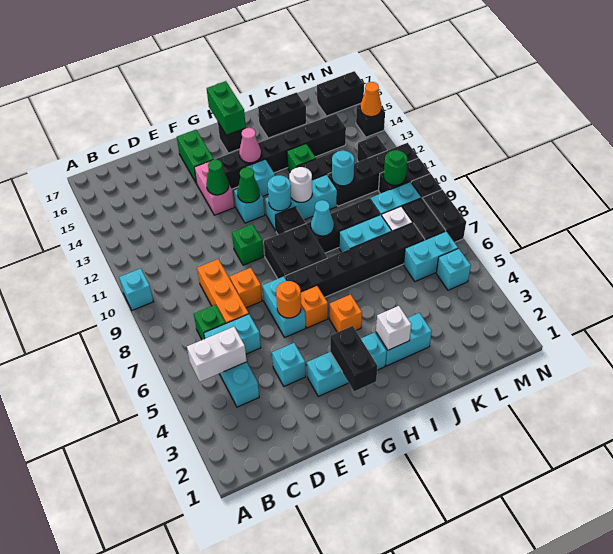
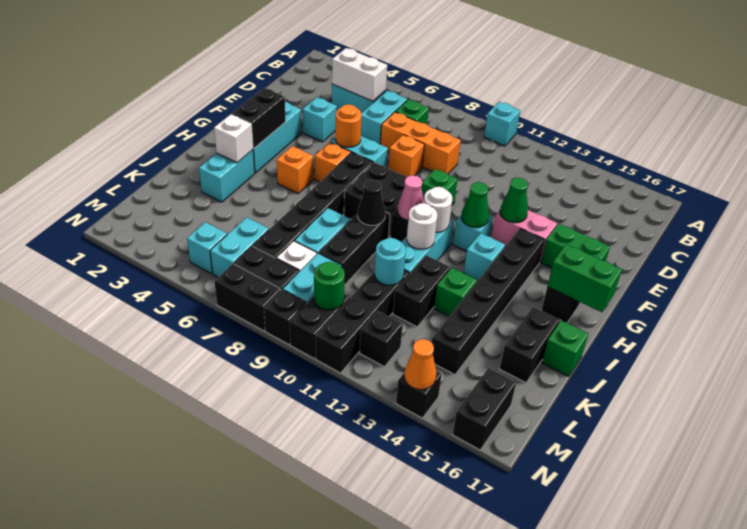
white brick B5:C5 level 2 -> white brick C4:C5 level 2
black brick G2:G3 level 2 -> black brick G3:H3 level 2
cyan round brick H11 level 2 -> white round brick H11 level 2
pink cone H14 level 2 -> pink cone H10 level 2
cyan cone I9 level 2 -> black cone I9 level 2
none -> green brick J17 level 1

